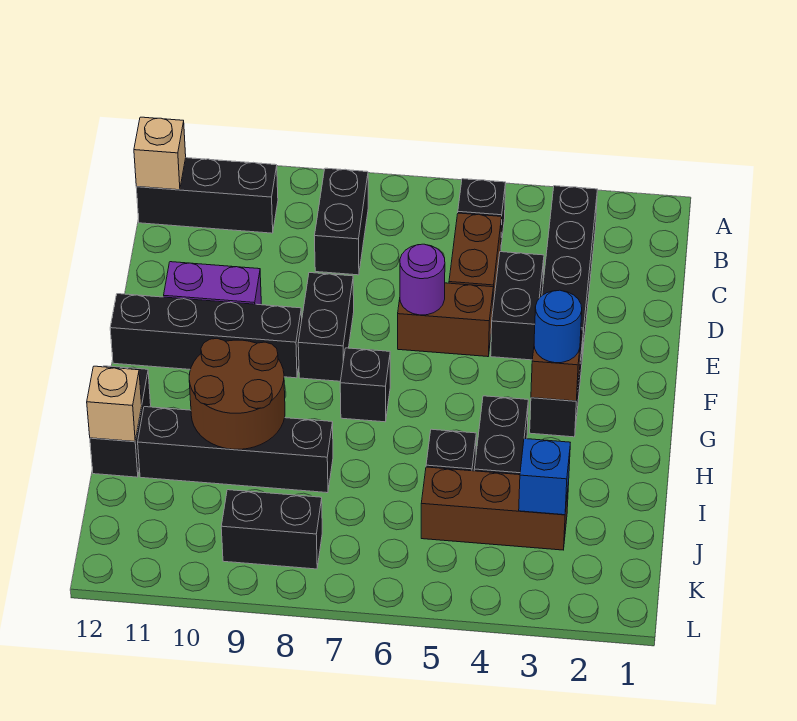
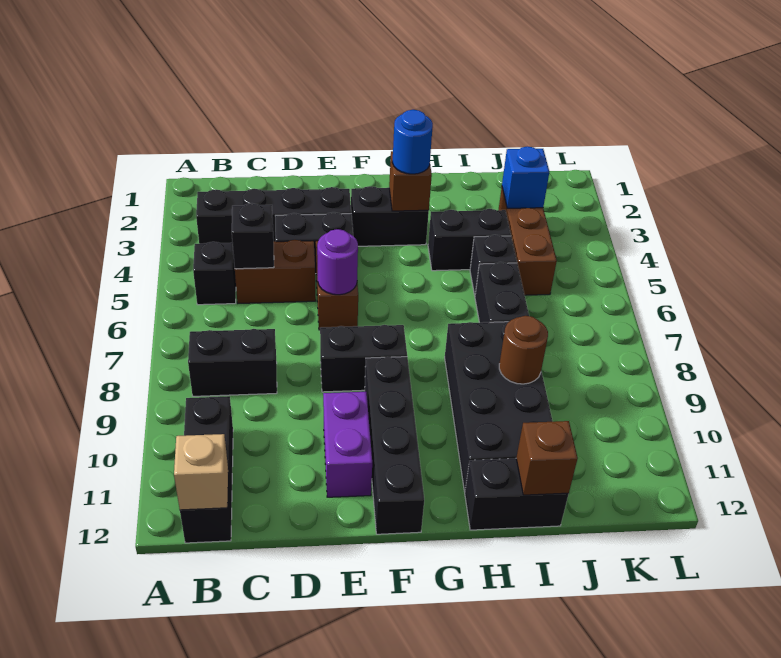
black brick G7 level 1 -> black brick C5 level 2
brown round brick H9:I10 level 2 -> brown round brick I9 level 2
black brick I8:I11 level 1 -> black brick H8:I11 level 1
tan brick I12 level 2 -> brown brick I12 level 2
black brick K8:K9 level 1 -> black brick I6:I7 level 1

